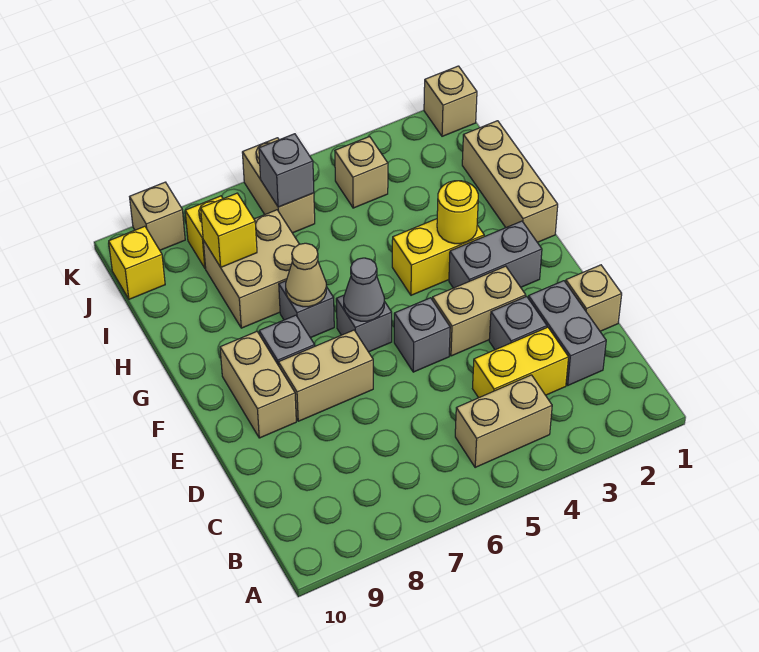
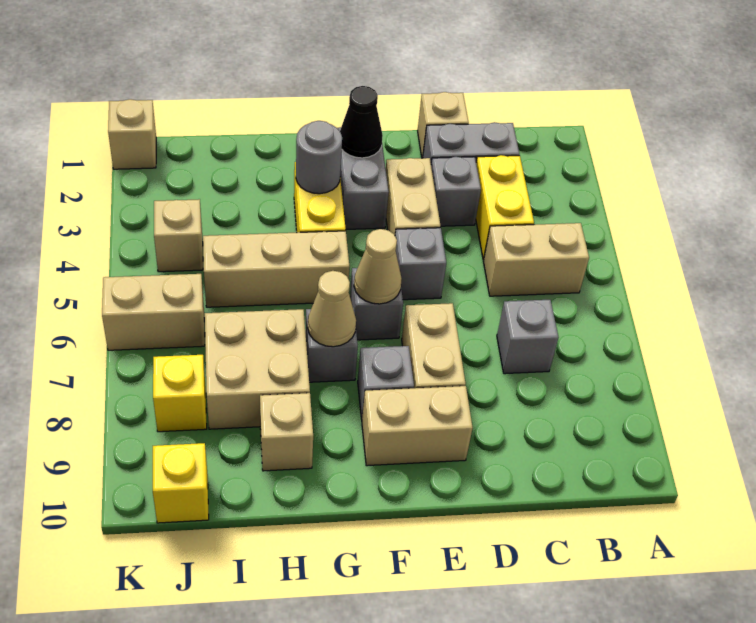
tan brick B4:B5 level 1 -> tan brick B5:C5 level 1
none -> black cone F2 level 2
grey cone F6 level 2 -> tan cone F6 level 2
tan brick G1:I1 level 1 -> tan brick G5:I5 level 1
yellow round brick G3 level 2 -> grey round brick G3 level 2
yellow brick I8 level 2 -> none
grey brick J6 level 2 -> grey brick C7 level 1
tan brick K9 level 1 -> tan brick H9 level 1

